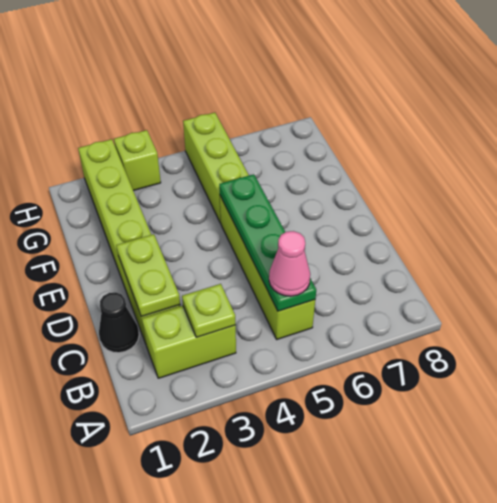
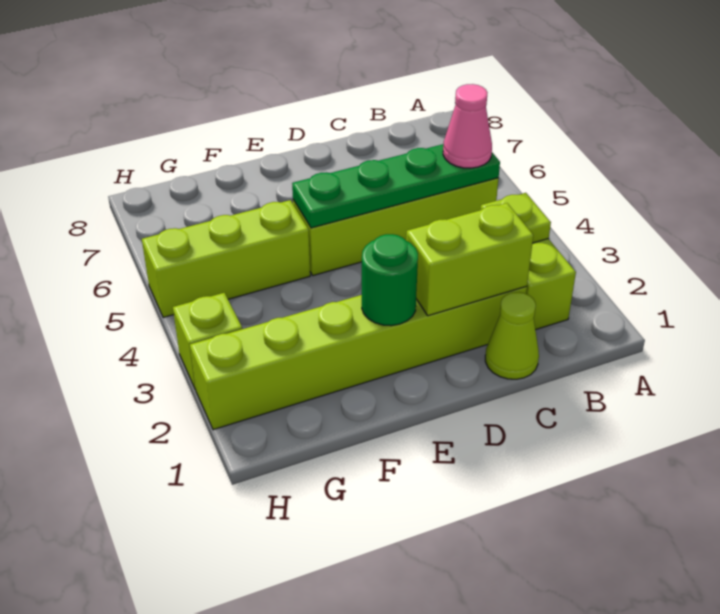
black cone C1 level 1 -> lime cone C1 level 1
lime plate C2:D2 level 2 -> lime brick C2:D2 level 2
none -> green round brick E2 level 2

